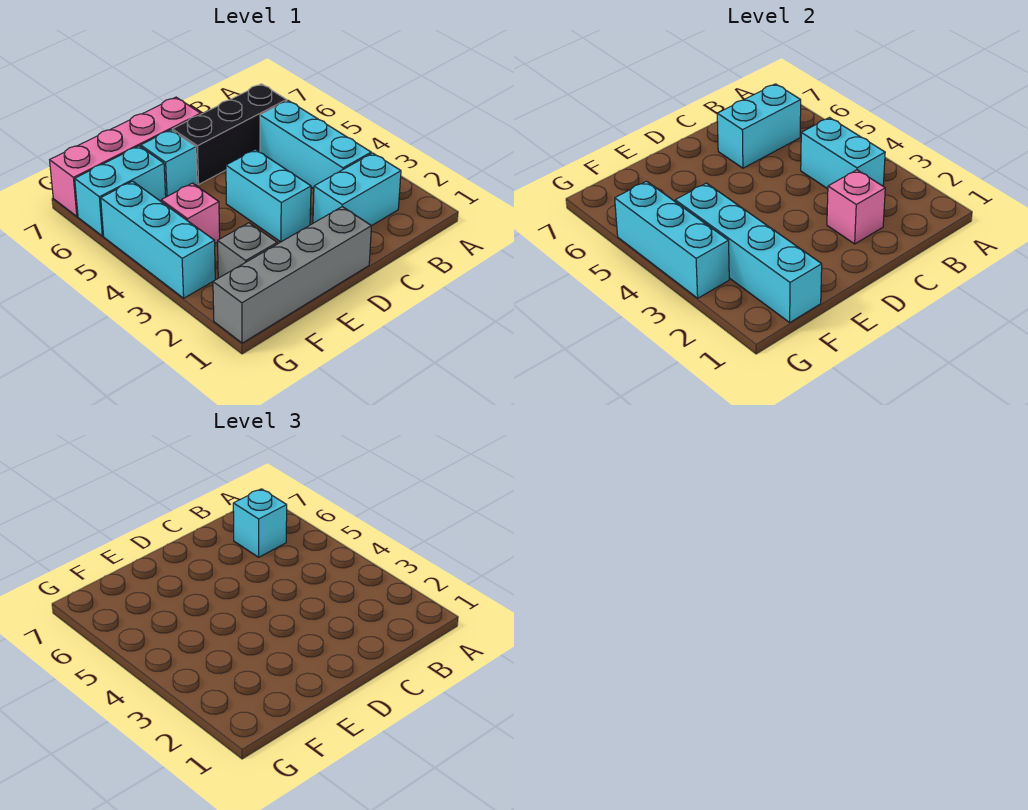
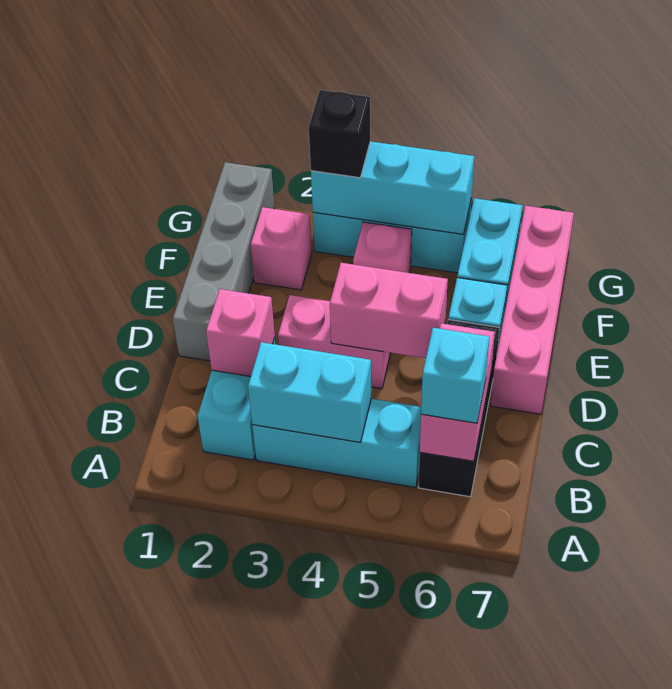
cyan brick B6:C6 level 2 -> pink brick B6:C6 level 2
cyan brick D3:D4 level 1 -> pink brick D3:D4 level 1
none -> pink brick D4:D5 level 2
cyan brick F1:F4 level 2 -> none
grey brick F2 level 1 -> pink brick F2 level 1
none -> black brick G3 level 3

